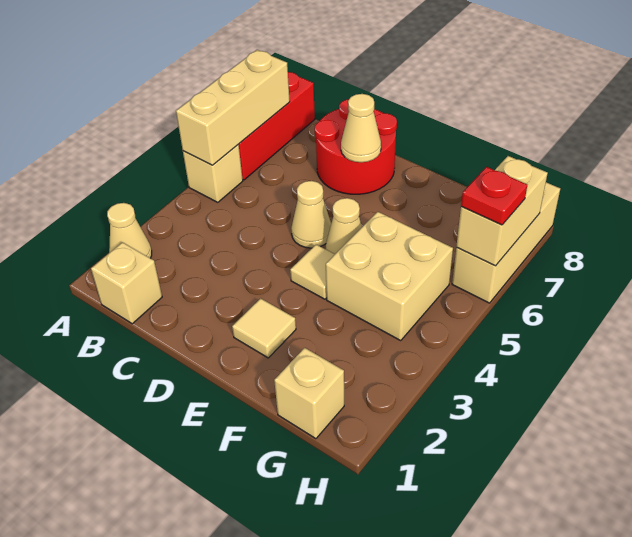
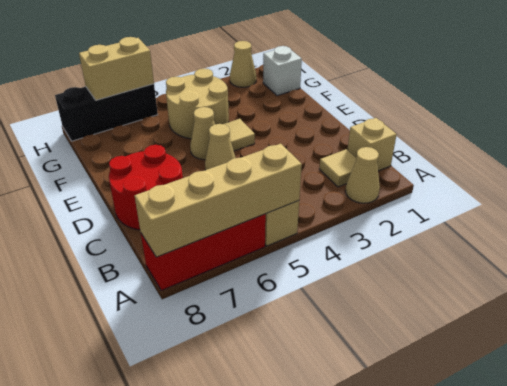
tan brick A5:A7 level 2 -> tan brick A5:A8 level 2
tan cone D7 level 2 -> tan cone H2 level 1
tan tile E2 level 1 -> tan tile B2 level 1
tan brick F4:G5 level 1 -> tan round brick F4:G5 level 1
tan brick G1 level 1 -> white brick G1 level 1
tan brick H6:H8 level 1 -> black brick H6:H8 level 1
red plate H6 level 3 -> none

